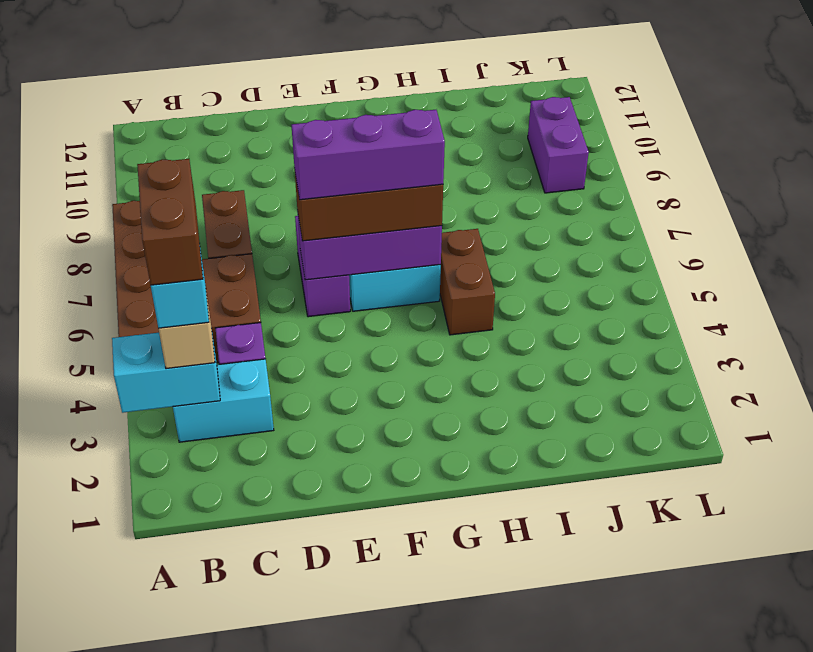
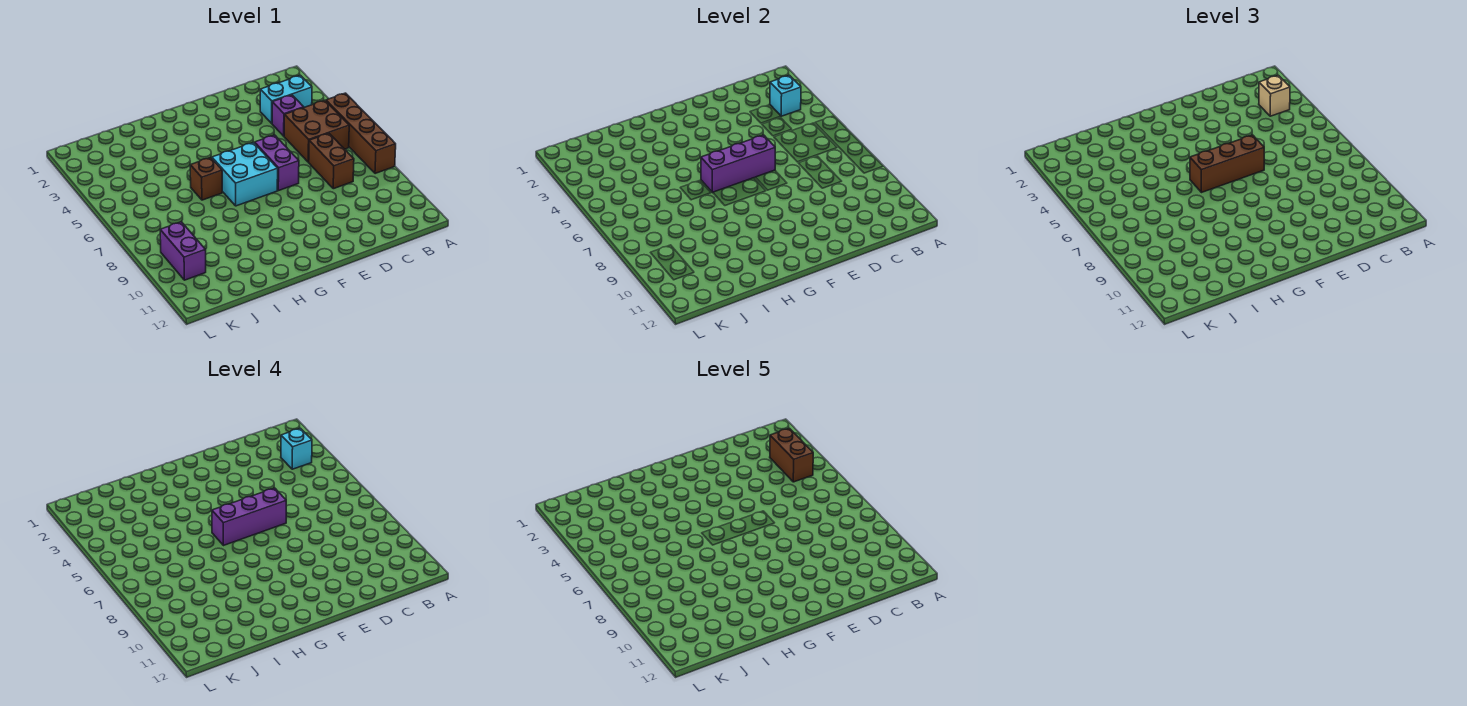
cyan brick A3:B3 level 2 -> cyan brick B3 level 2
brown brick H5:H6 level 1 -> brown brick H6 level 1

